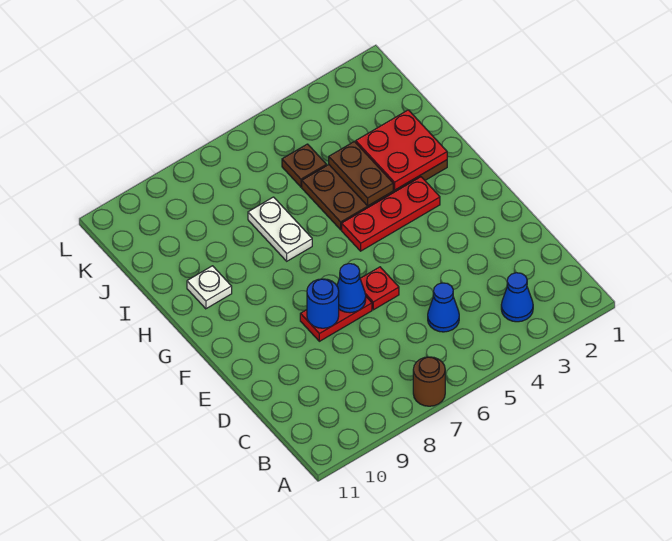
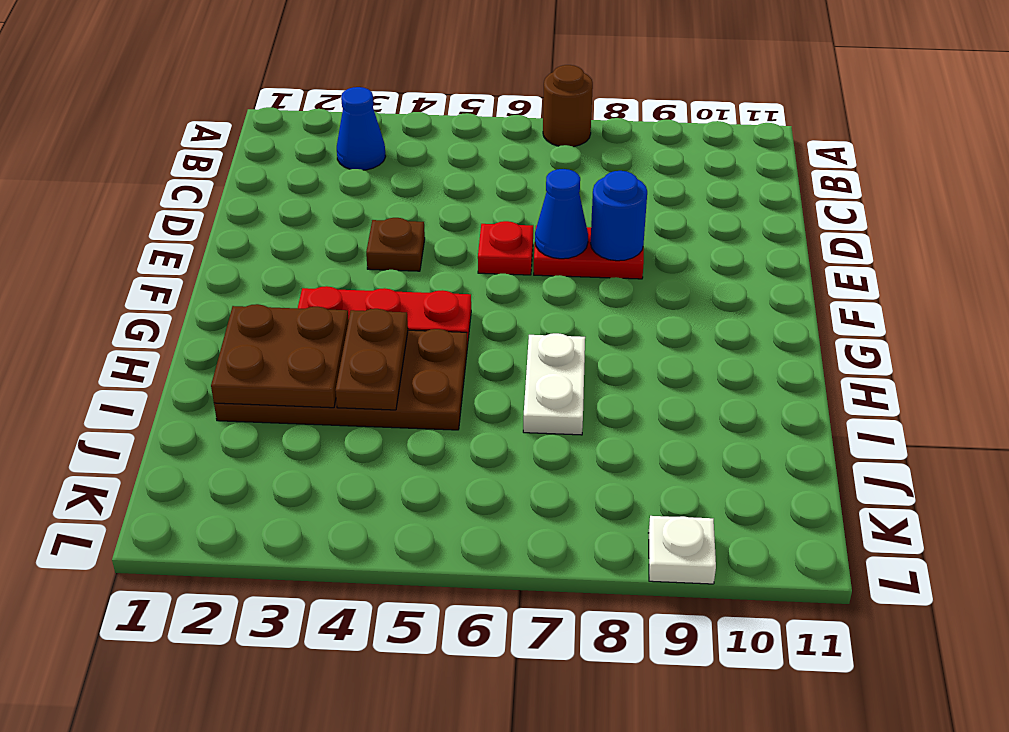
blue cone C5 level 1 -> none
red plate H2:I3 level 2 -> brown plate H2:I3 level 2
white plate H10 level 1 -> white plate L9 level 1
brown plate J5 level 1 -> brown plate E4 level 1

